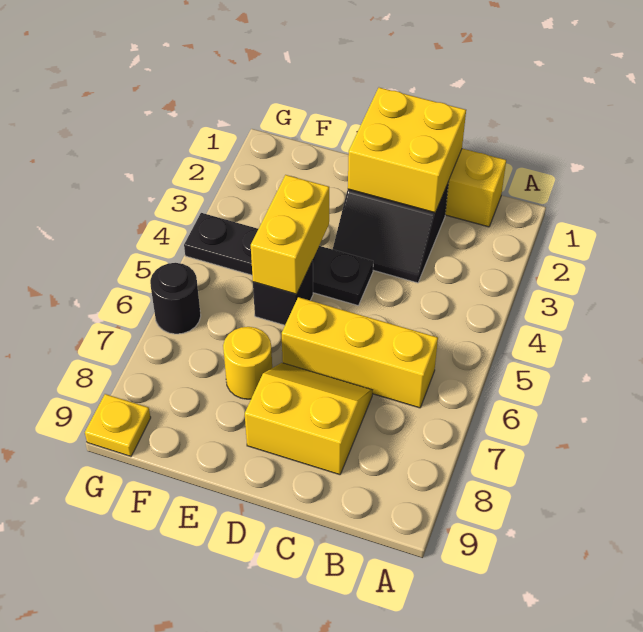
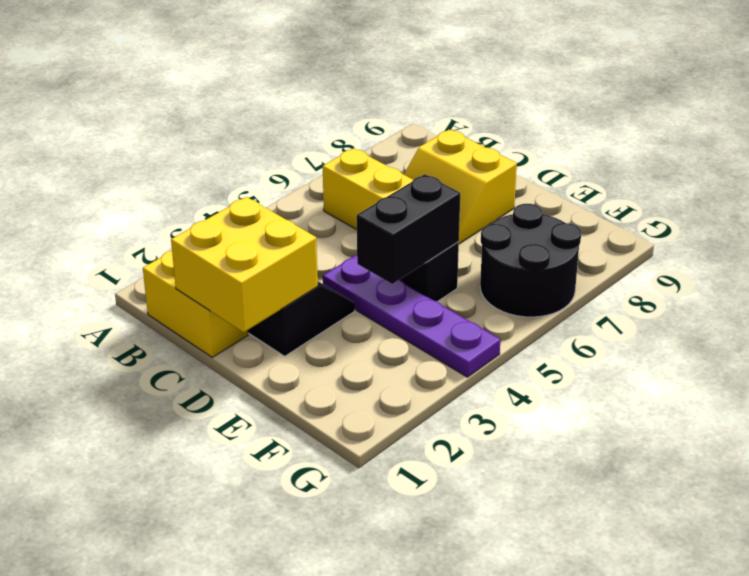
black plate D4:G4 level 1 -> purple plate D4:G4 level 1
yellow brick E4:E5 level 2 -> black brick E4:E5 level 2
yellow round brick E7 level 1 -> none
black round brick G6 level 1 -> black round brick F6:G7 level 1
yellow plate G9 level 1 -> none

